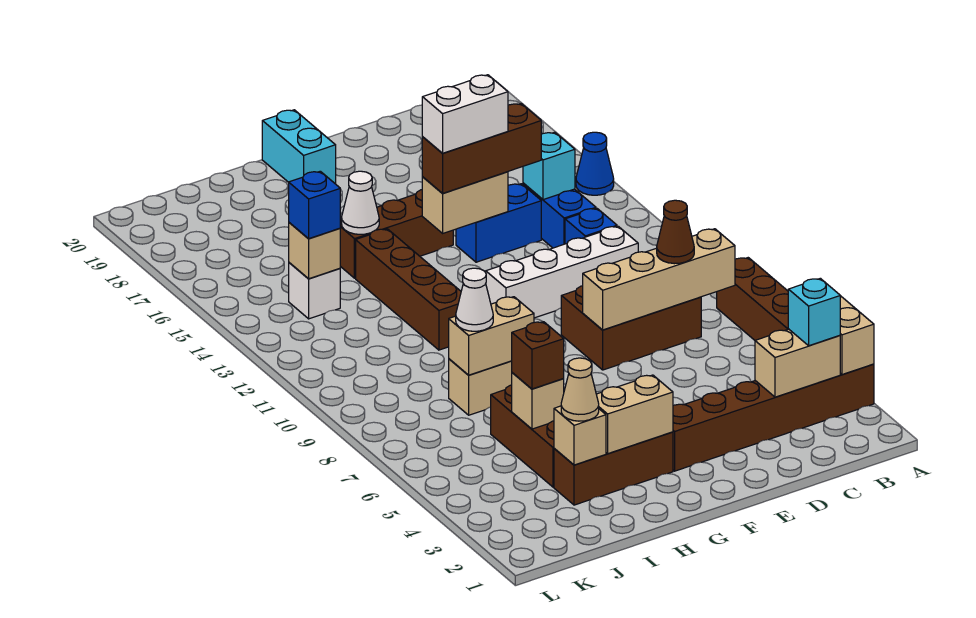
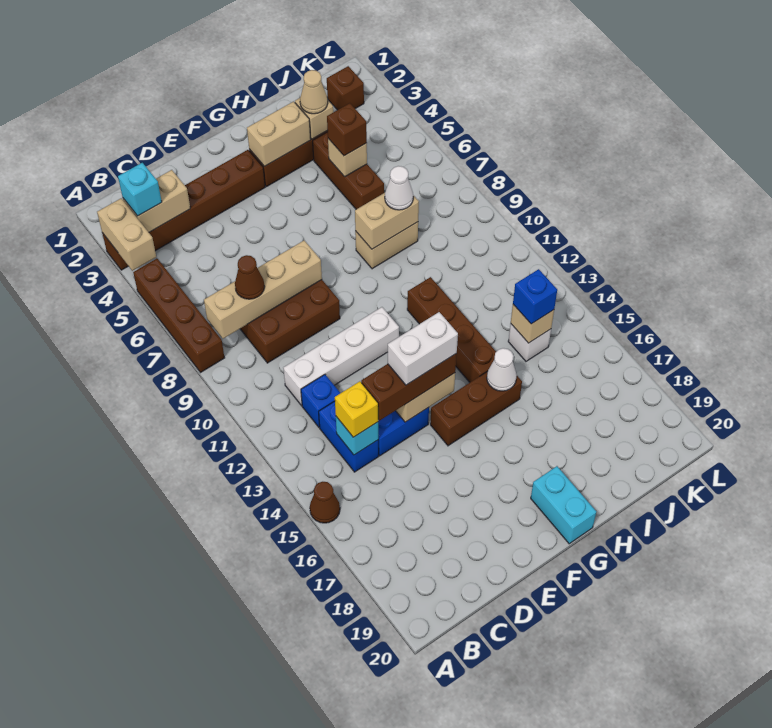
blue cone A15 level 1 -> brown cone A15 level 1
none -> yellow brick C14 level 3
none -> brown brick K2 level 1

